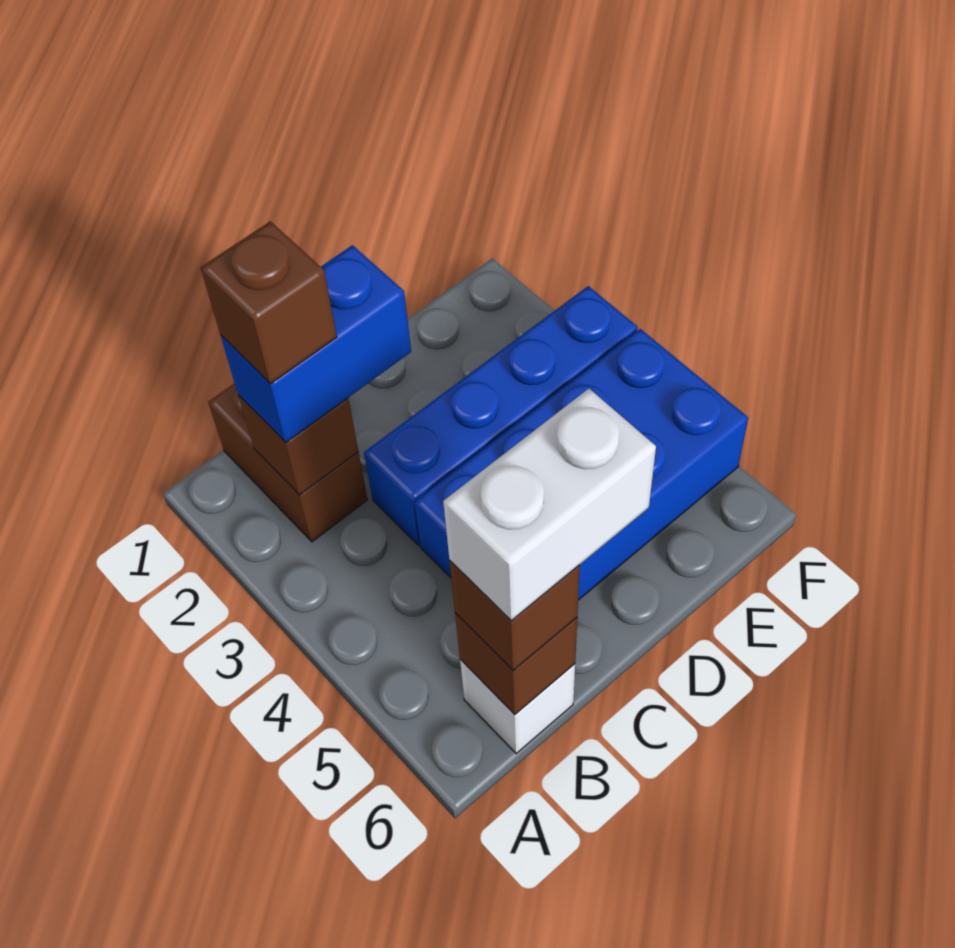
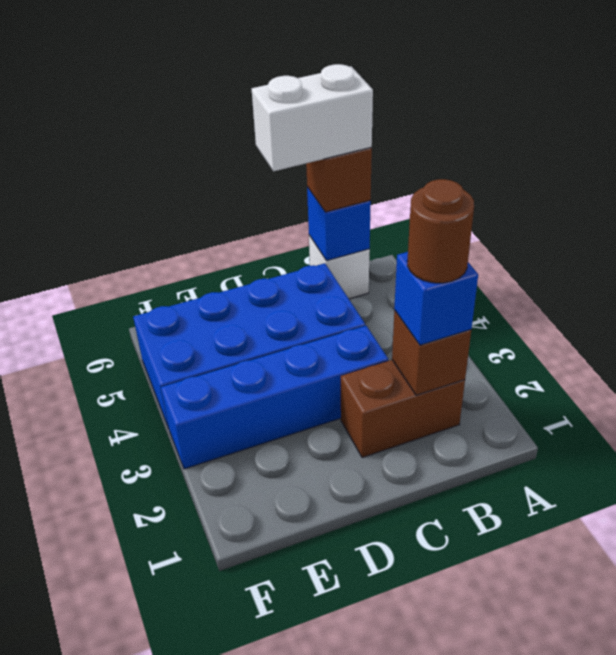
brown brick B1:B2 level 1 -> brown brick B2:C2 level 1
blue brick B2:C2 level 3 -> blue brick B2 level 3
brown brick B2 level 4 -> brown round brick B2 level 4
brown brick B6 level 2 -> blue brick B6 level 2

